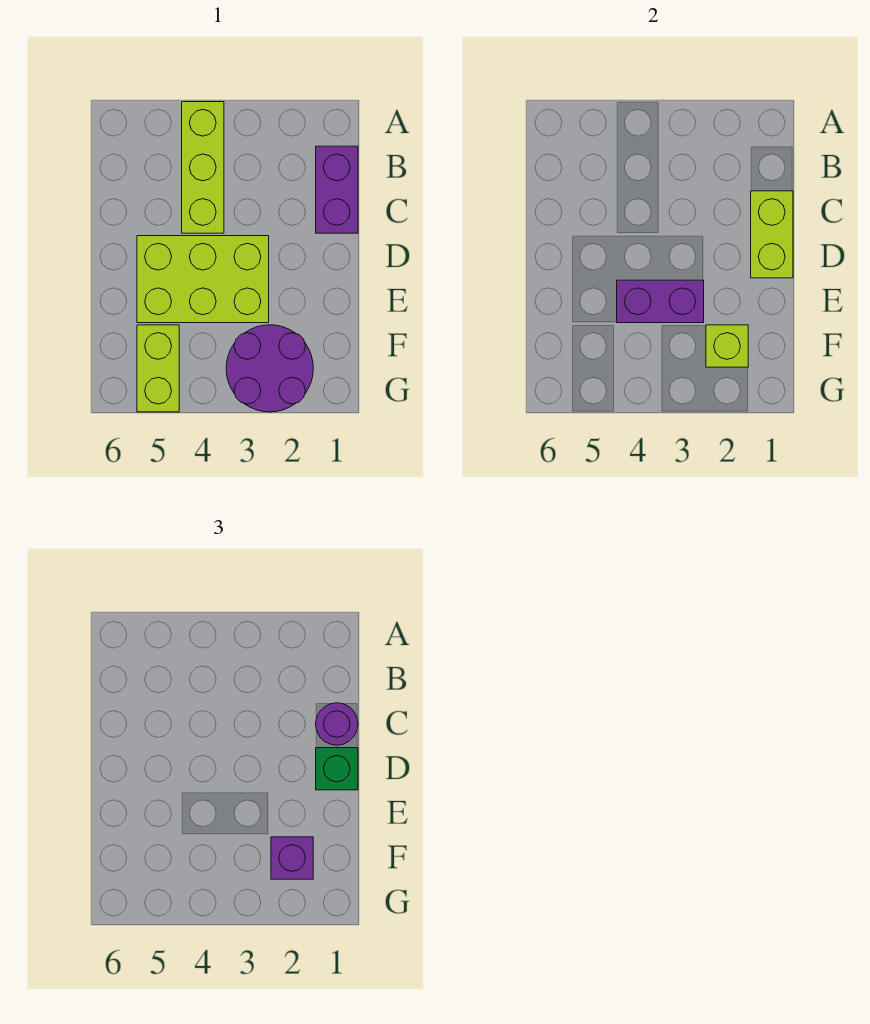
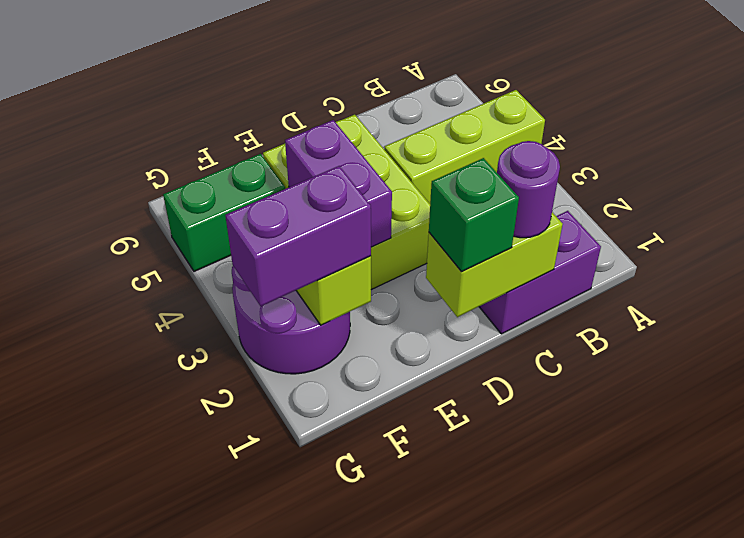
purple brick F2 level 3 -> purple brick F2:G2 level 3
lime brick F5:G5 level 1 -> green brick F5:G5 level 1

